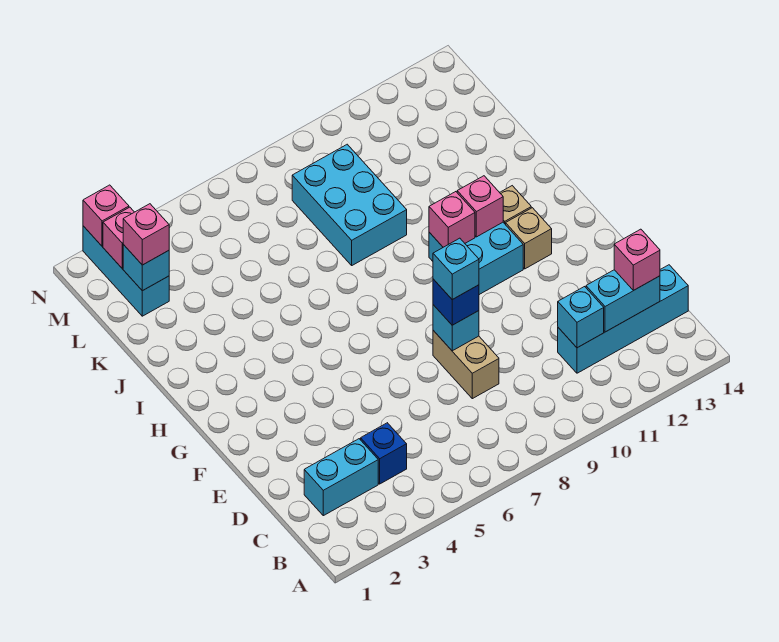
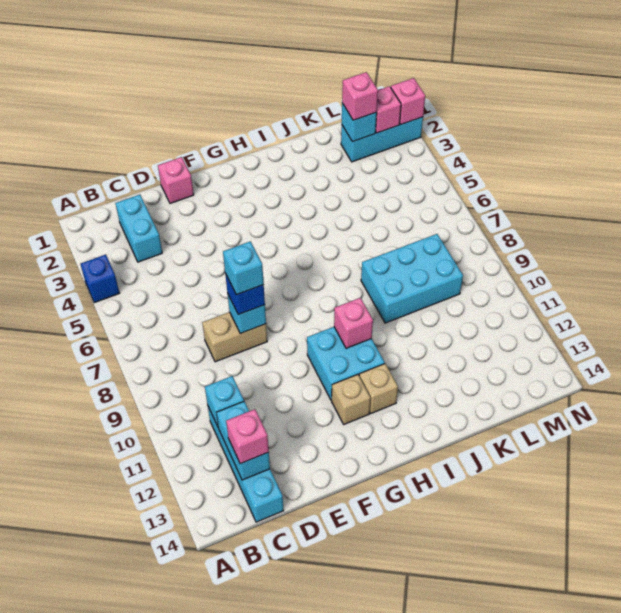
blue brick C4 level 1 -> blue brick A4 level 1
pink brick H11 level 2 -> pink brick E1 level 1

